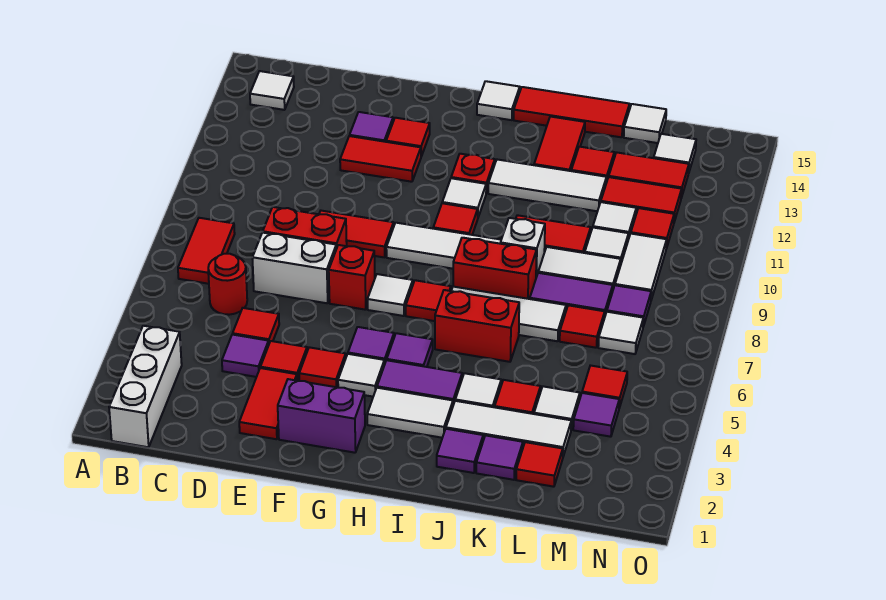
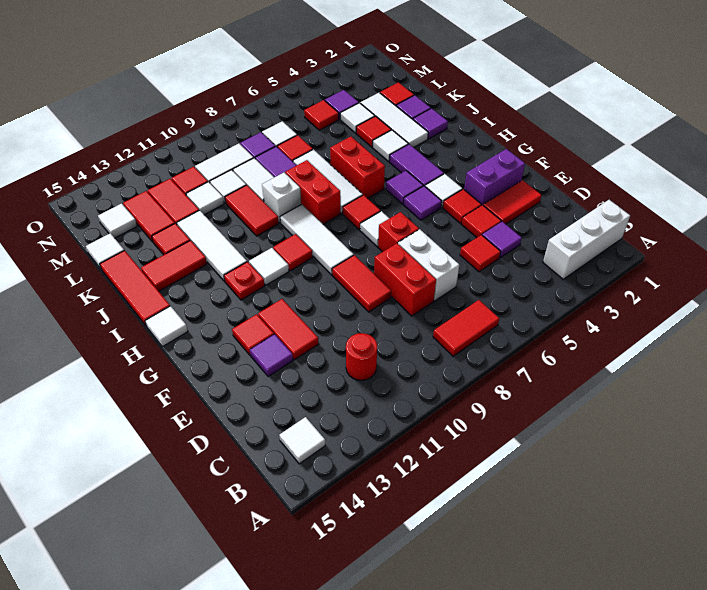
red round brick C6 level 1 -> red round brick C11 level 1
purple brick F2:G2 level 1 -> purple brick F2:F3 level 1
white tile H3:I3 level 1 -> none

